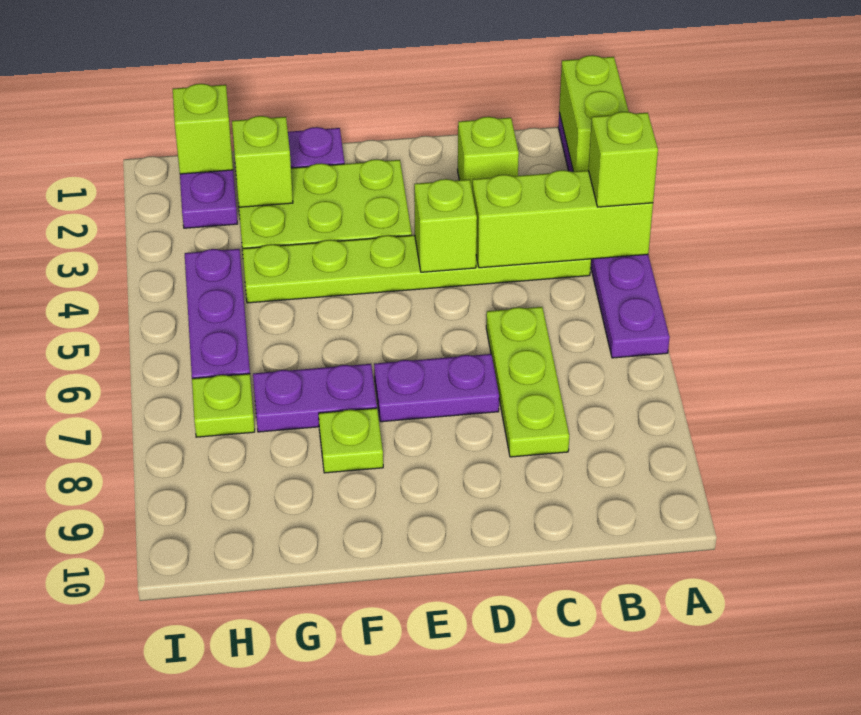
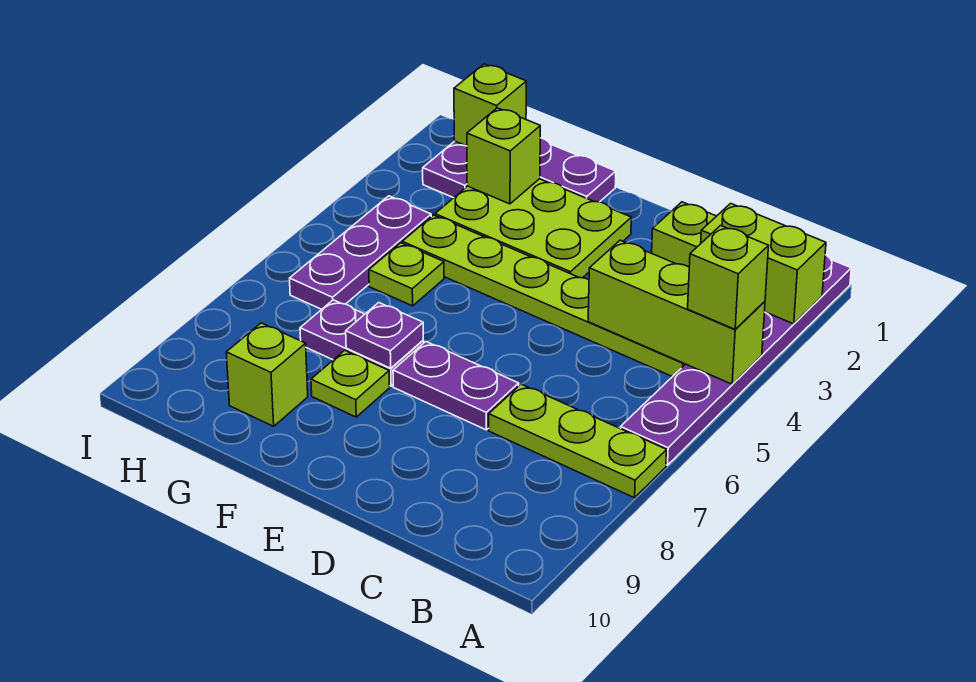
lime brick A1:A2 level 2 -> lime brick A2:B2 level 2
lime plate C6:C8 level 1 -> lime plate A7:C7 level 1
lime brick D4 level 2 -> lime brick G9 level 1
none -> purple plate F7 level 2
lime plate H7 level 1 -> lime plate G5 level 1

